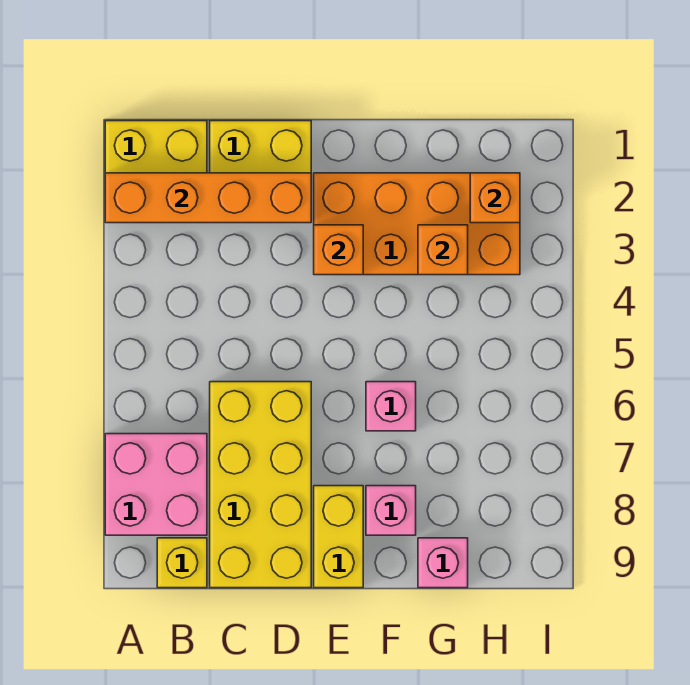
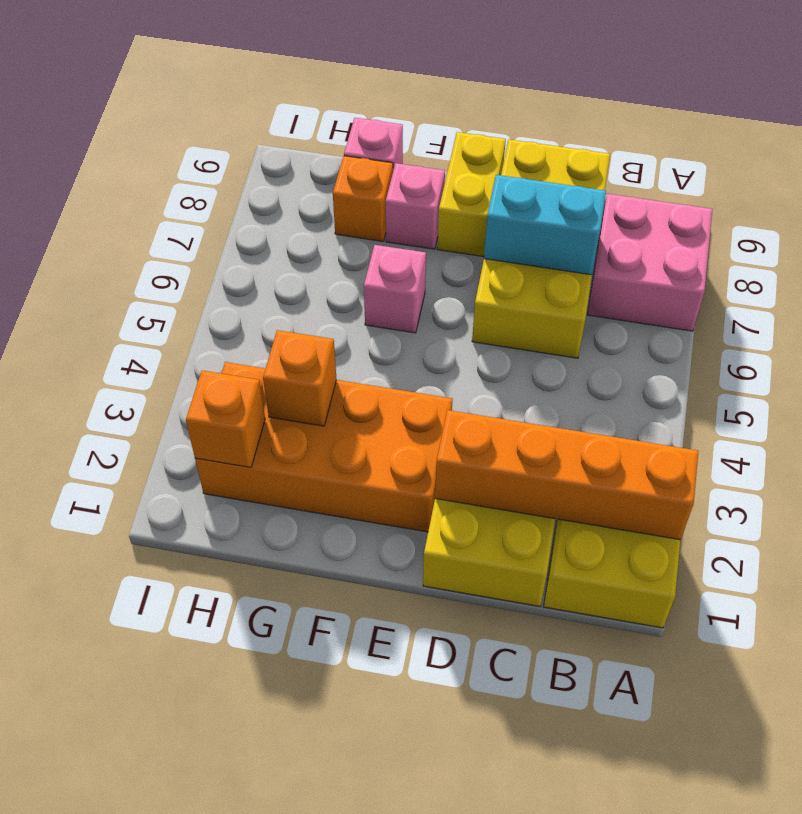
yellow brick B9 level 1 -> none
none -> cyan brick C7:D7 level 2
orange brick E3 level 2 -> orange brick G8 level 1

